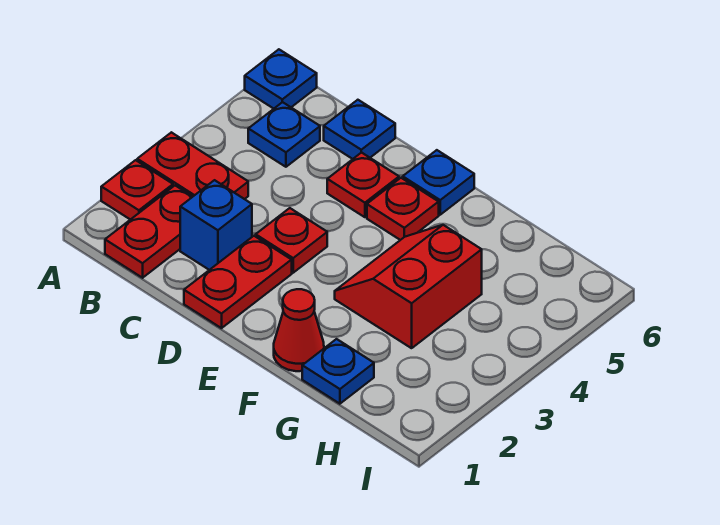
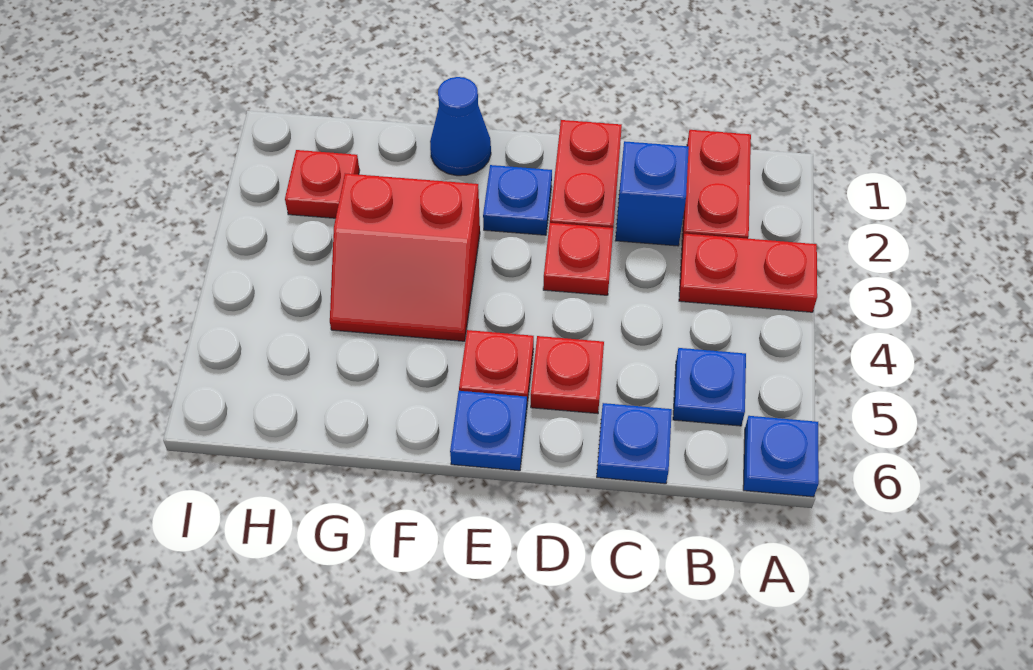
red plate A2 level 1 -> red plate H2 level 1
red cone F1 level 1 -> blue cone F1 level 1
red slope F3:G4 level 1 top G -> red slope F3:G4 level 1 top 3
blue plate G1 level 1 -> blue plate E2 level 1

